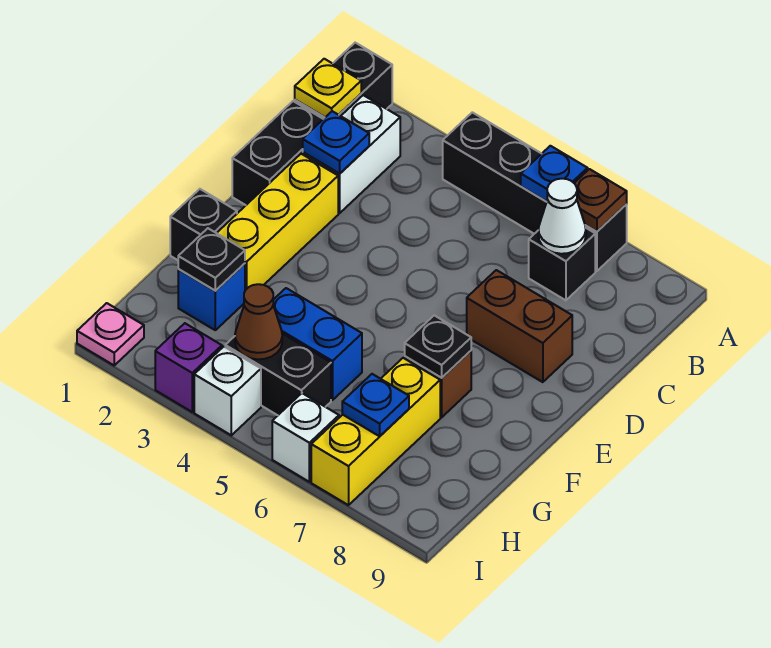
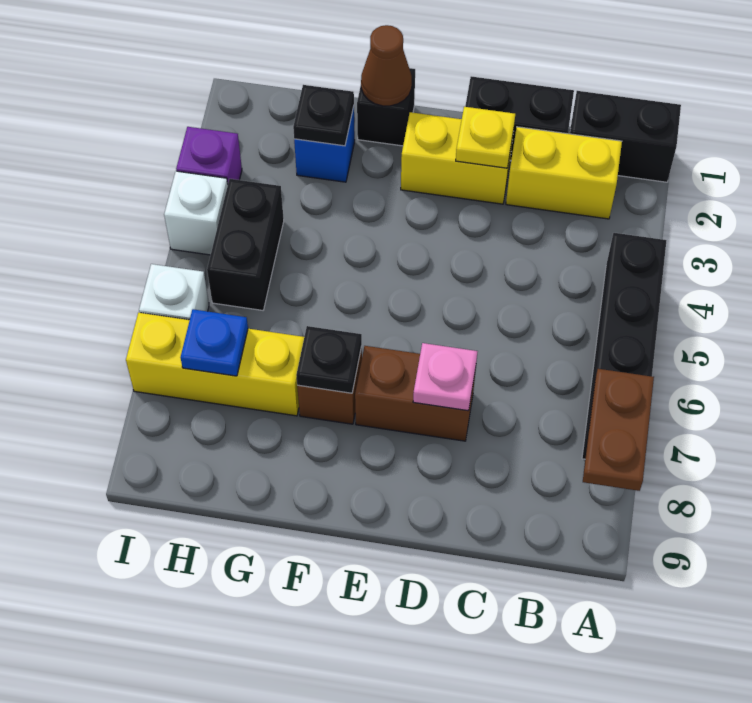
blue plate A6 level 2 -> none
brown plate A7 level 2 -> brown plate A7:A8 level 2
yellow plate B1 level 2 -> yellow plate D2 level 2
white brick B2:C2 level 1 -> yellow brick B2:C2 level 1
black brick B7 level 1 -> none
white cone B7 level 2 -> none
blue plate C2 level 2 -> none
yellow brick D2:F2 level 1 -> yellow brick D2:E2 level 1
brown brick D7:D8 level 1 -> brown brick D7:E7 level 1
blue brick G4:G5 level 1 -> none
brown cone H4 level 2 -> brown cone F1 level 2
pink plate I1 level 1 -> pink plate D7 level 2

